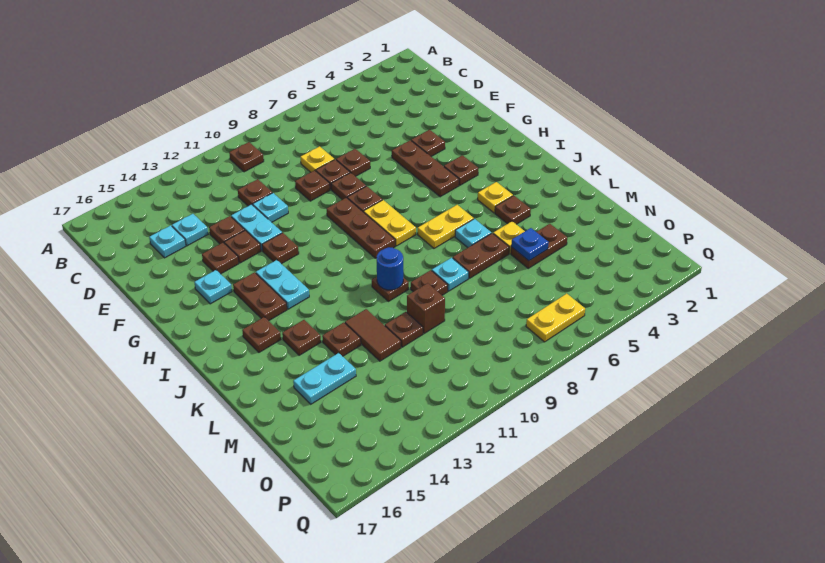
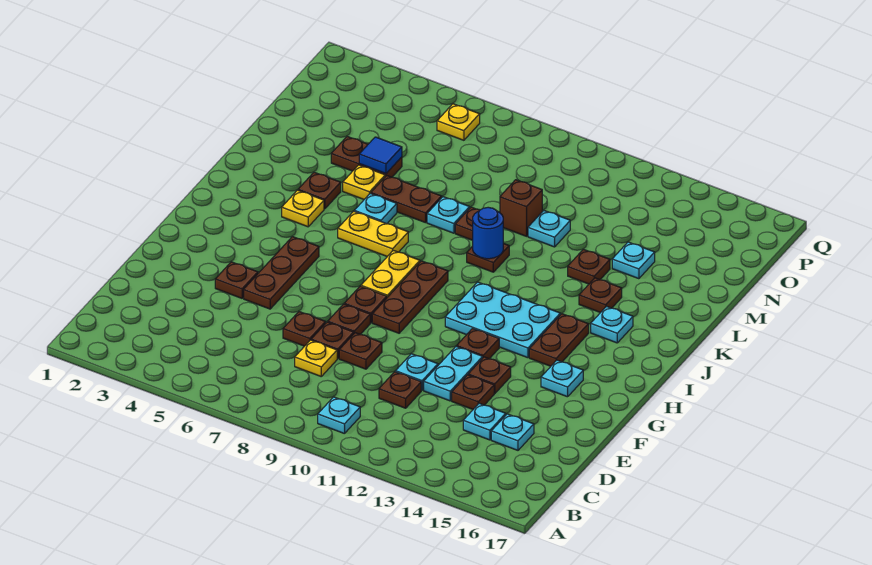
brown plate B10 level 1 -> cyan plate B10 level 1
brown plate F14 level 1 -> none
brown plate H4 level 1 -> none
cyan plate H13:I13 level 1 -> cyan plate H11:I13 level 1
brown plate J15 level 1 -> cyan plate J15 level 1
brown tile L12:M12 level 1 -> none
blue plate M5 level 2 -> blue tile M5 level 2
brown plate M11 level 1 -> cyan plate M11 level 1
cyan plate M14:M15 level 1 -> cyan plate M14 level 1
yellow plate P6:P7 level 1 -> yellow plate P6 level 1

